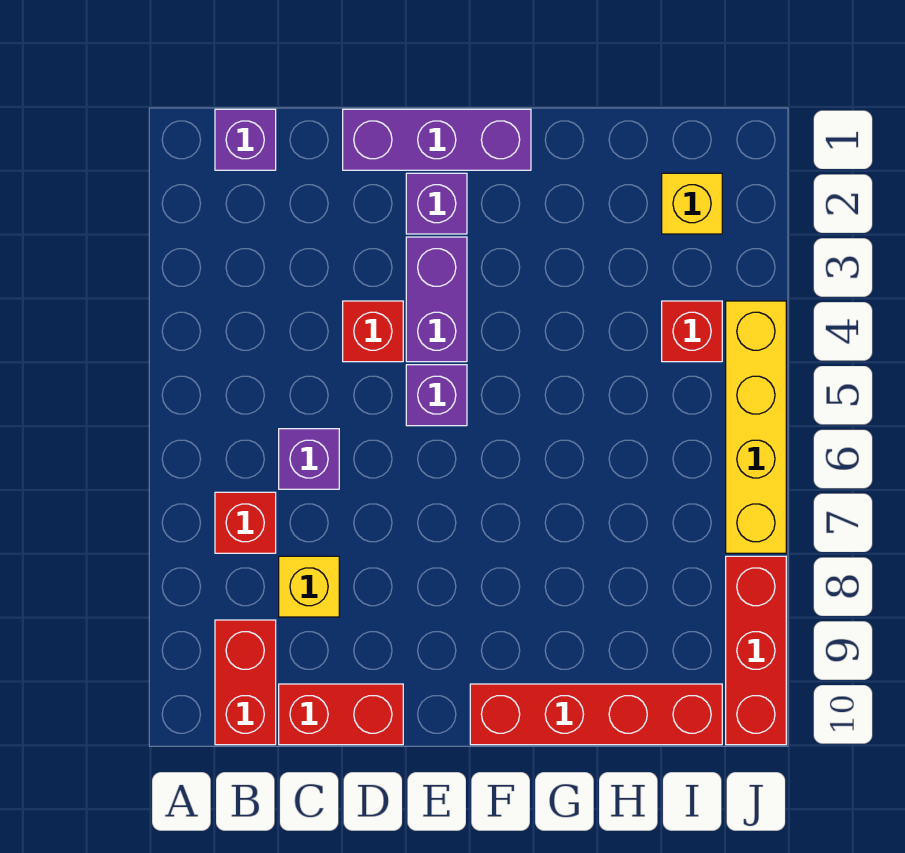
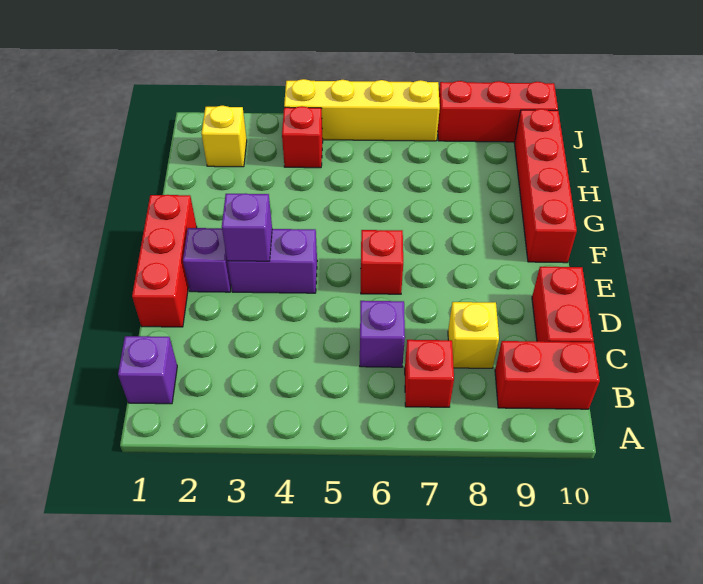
purple brick D1:F1 level 1 -> red brick D1:F1 level 1
red brick D4 level 1 -> red brick E6 level 1
purple brick E5 level 1 -> purple brick E3 level 2

